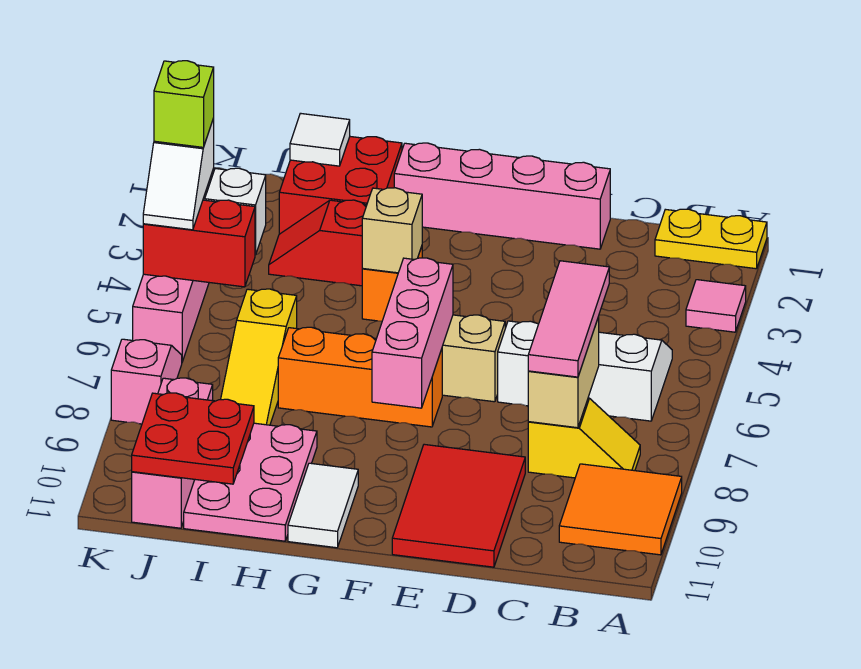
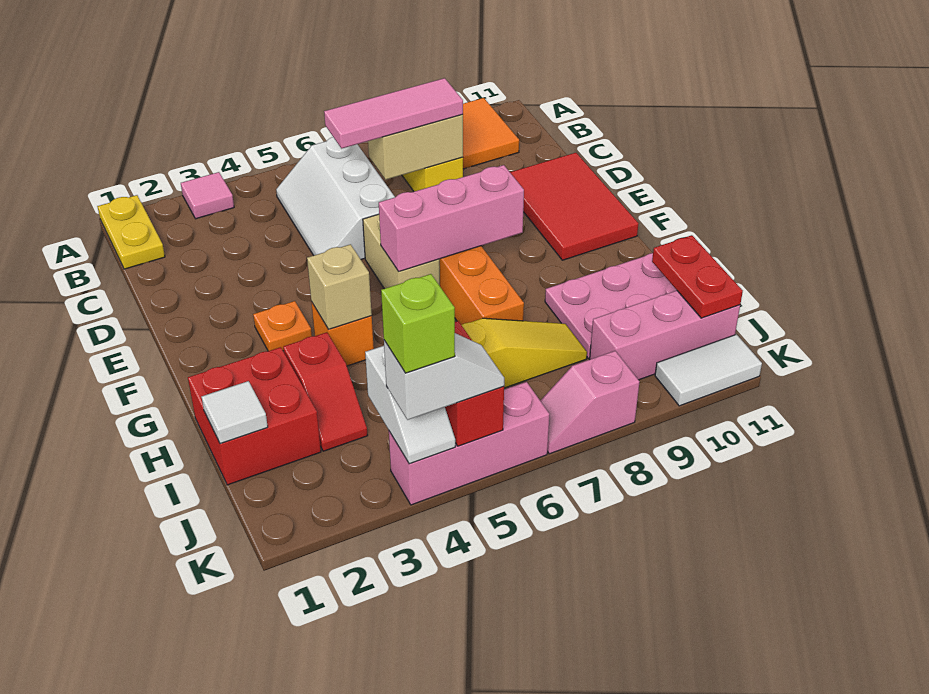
pink brick D1:G1 level 1 -> none
red tile D9:E11 level 1 -> red tile D10:F11 level 1
none -> orange plate F3 level 1
white tile G10:G11 level 1 -> white tile K10:K11 level 1
red plate I10:J11 level 2 -> red plate I11:J11 level 2

